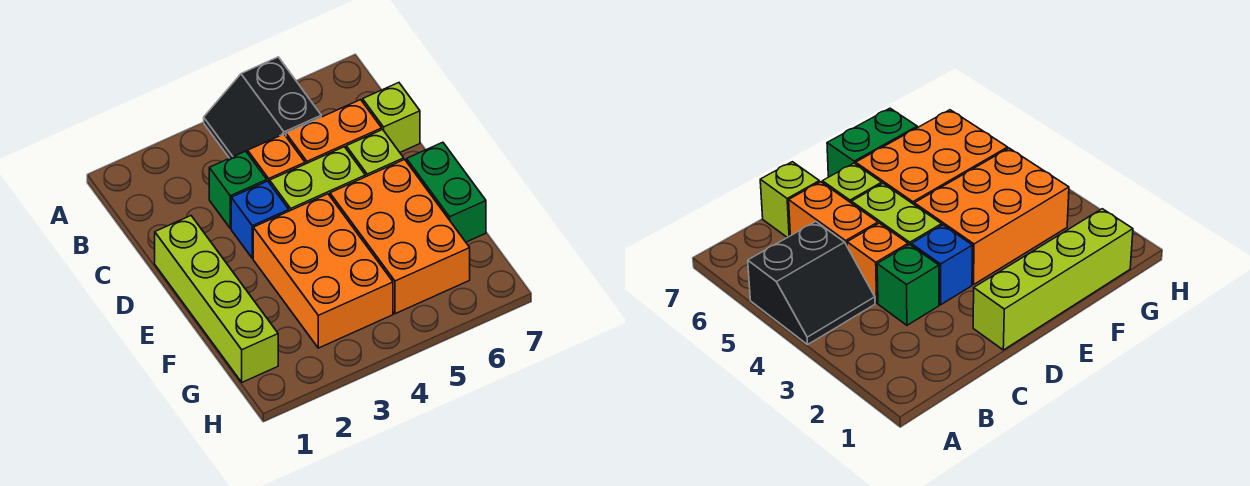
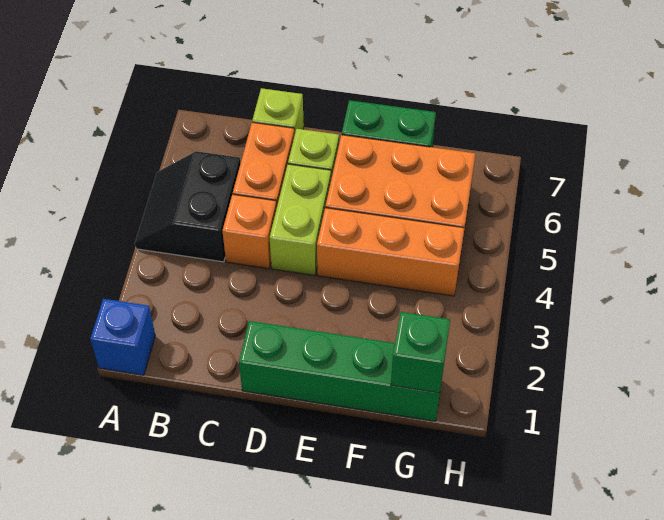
black slope A4:B5 level 1 top 5 -> black slope A4:B5 level 1 top B
green brick C3 level 1 -> green brick G1 level 2
lime brick D1:G1 level 1 -> green brick D1:G1 level 1
blue brick D3 level 1 -> blue brick A1 level 1
orange brick E3:G4 level 1 -> orange brick E4:G4 level 1

